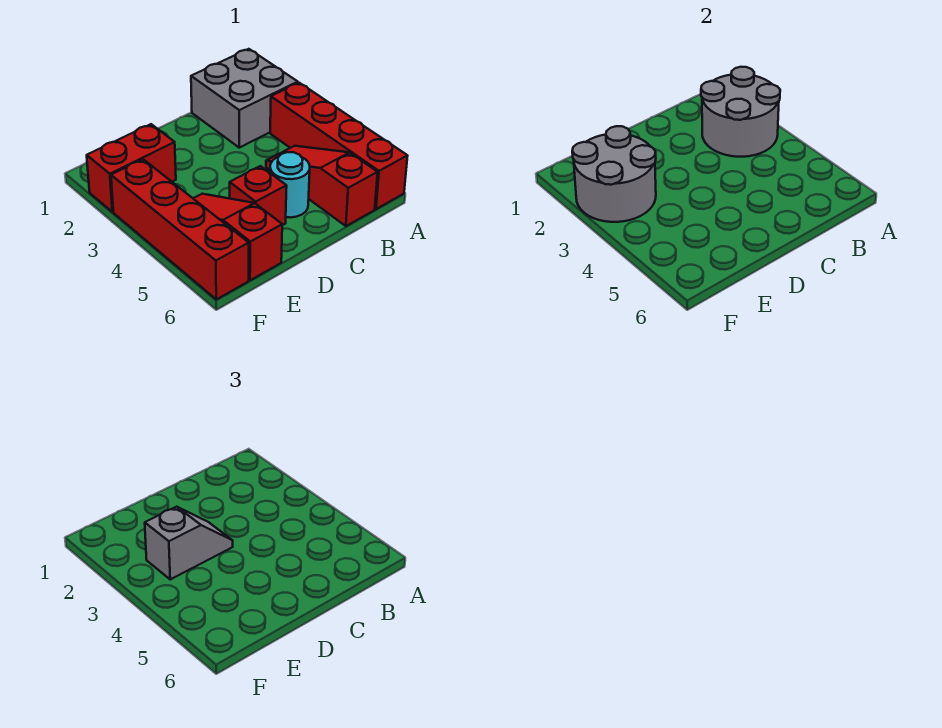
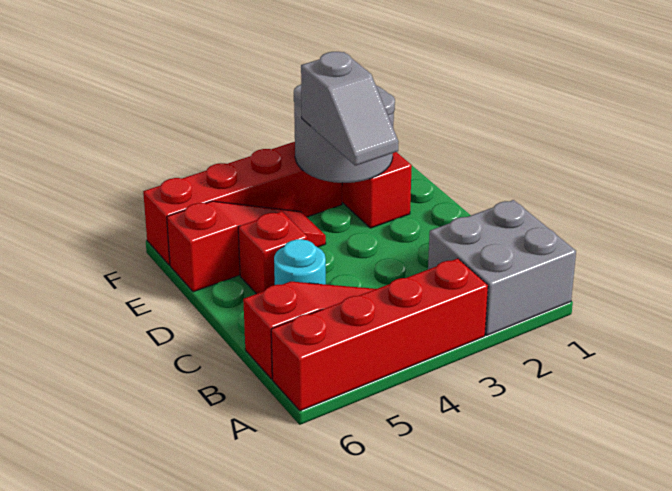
grey round brick A2:B3 level 2 -> none

